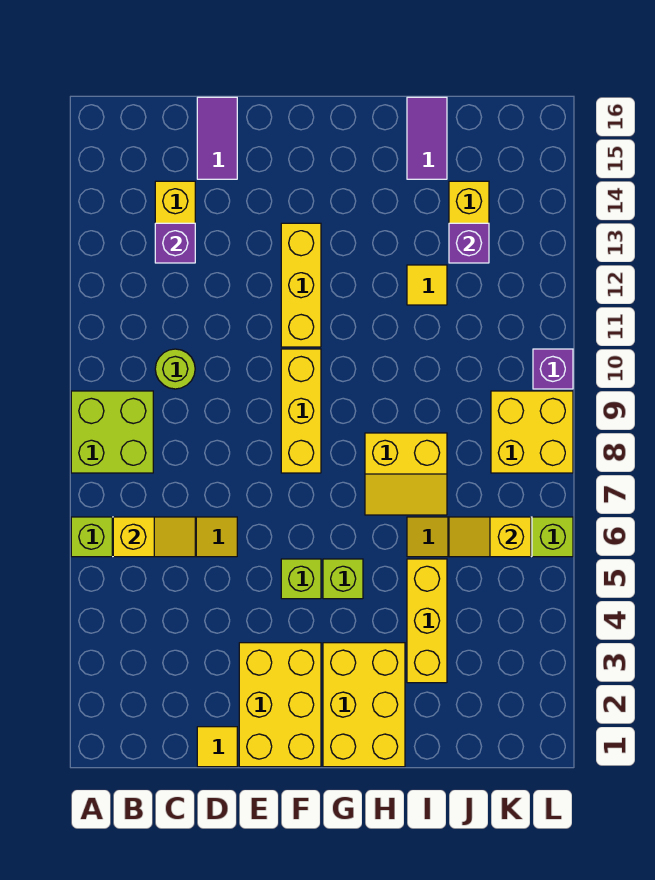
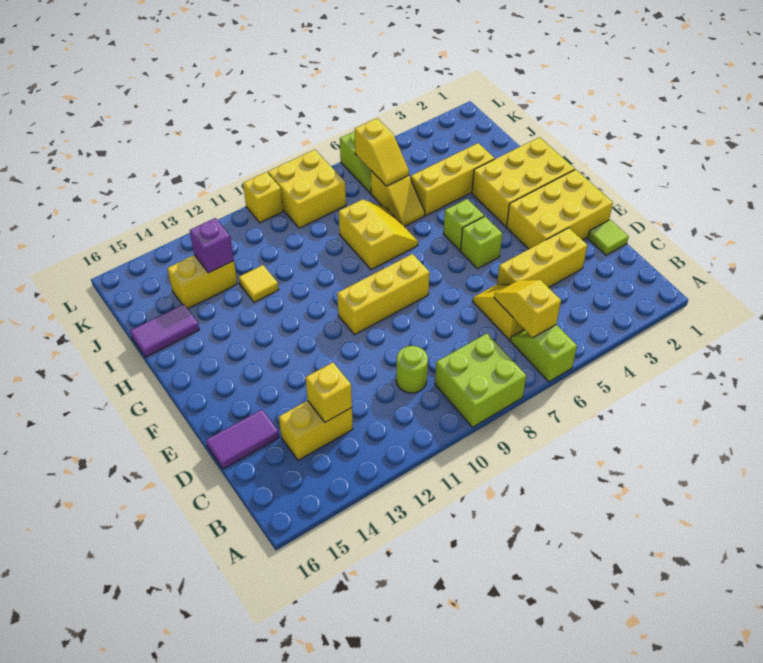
purple brick C13 level 2 -> yellow brick C13 level 2
yellow tile D1 level 1 -> lime tile D1 level 1
yellow brick F11:F13 level 1 -> yellow brick D3:D5 level 1
purple brick L10 level 1 -> yellow brick L10 level 1

